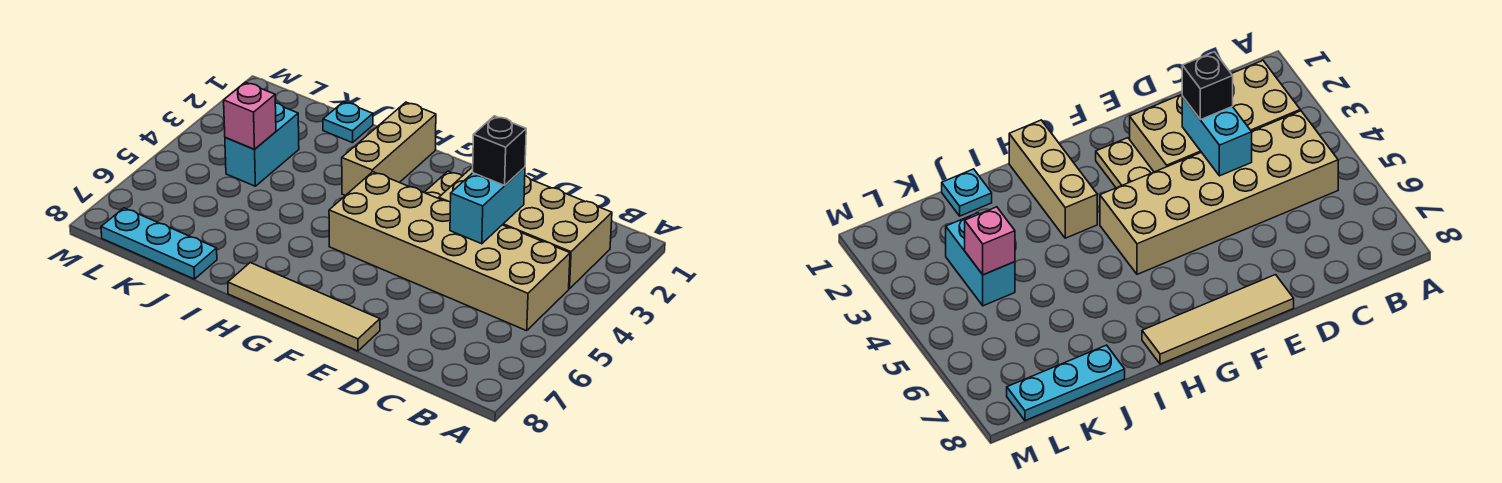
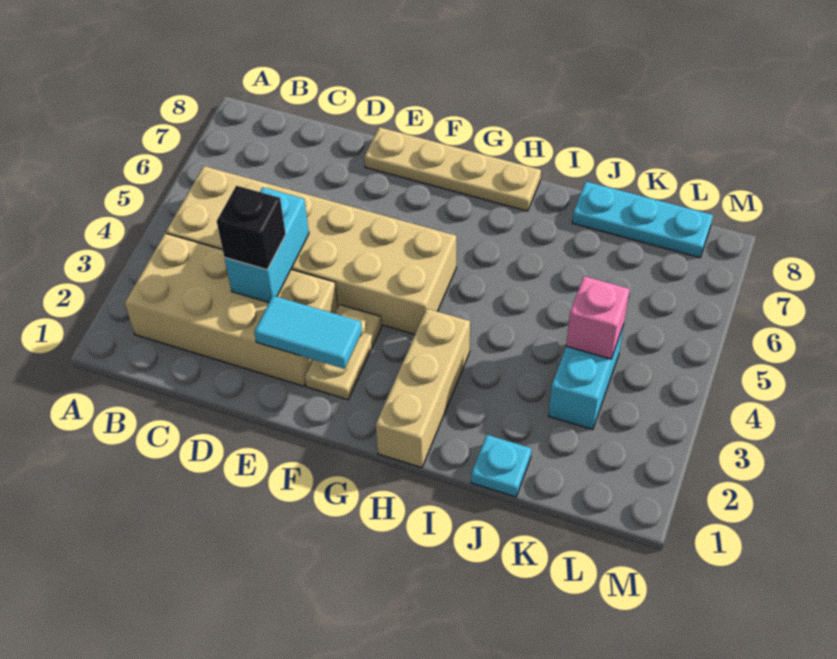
none -> cyan tile E2:F2 level 2
tan tile E8:H8 level 1 -> tan plate E8:H8 level 1

